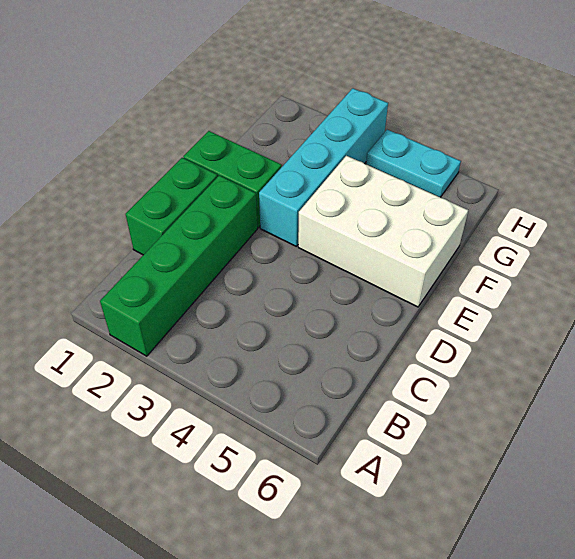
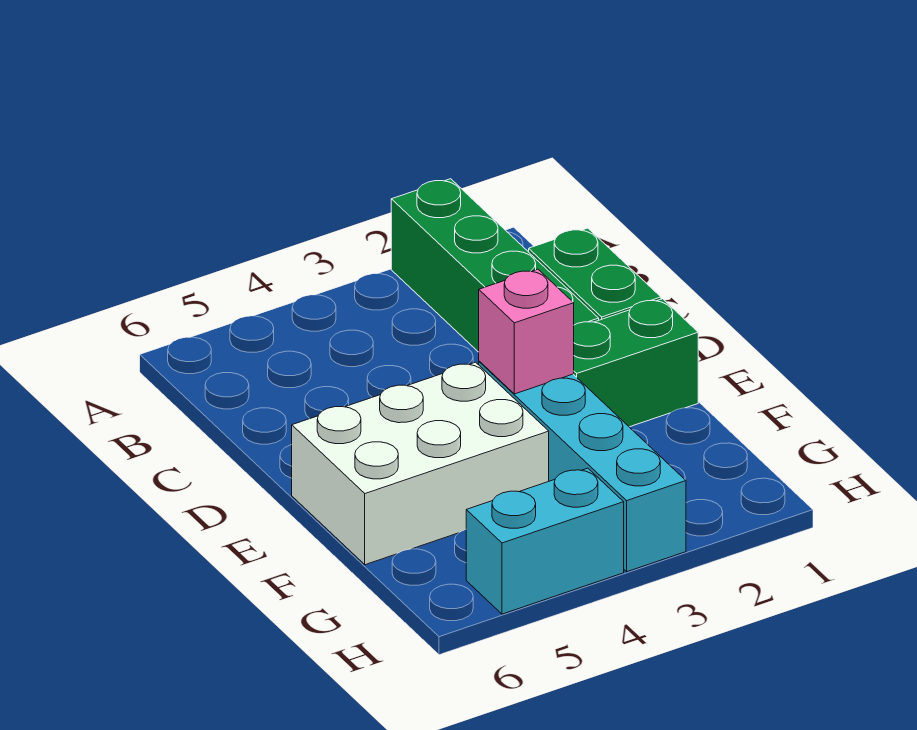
none -> pink brick E3 level 2
cyan plate H4:H5 level 1 -> cyan brick H4:H5 level 1

